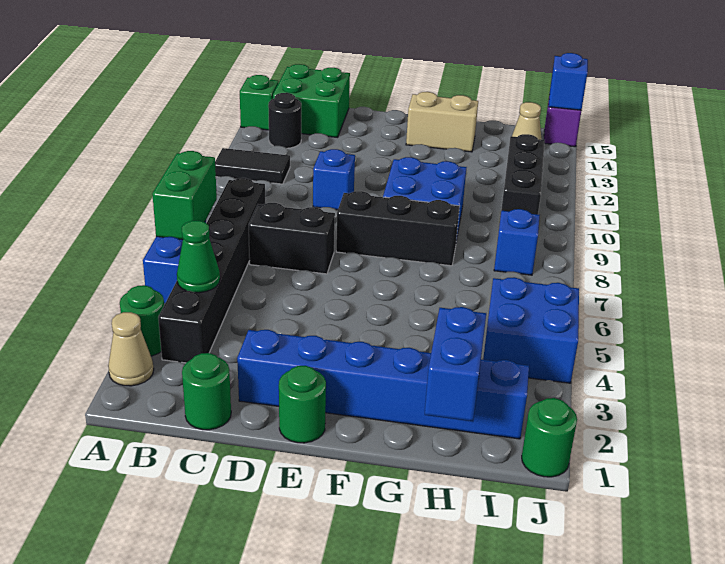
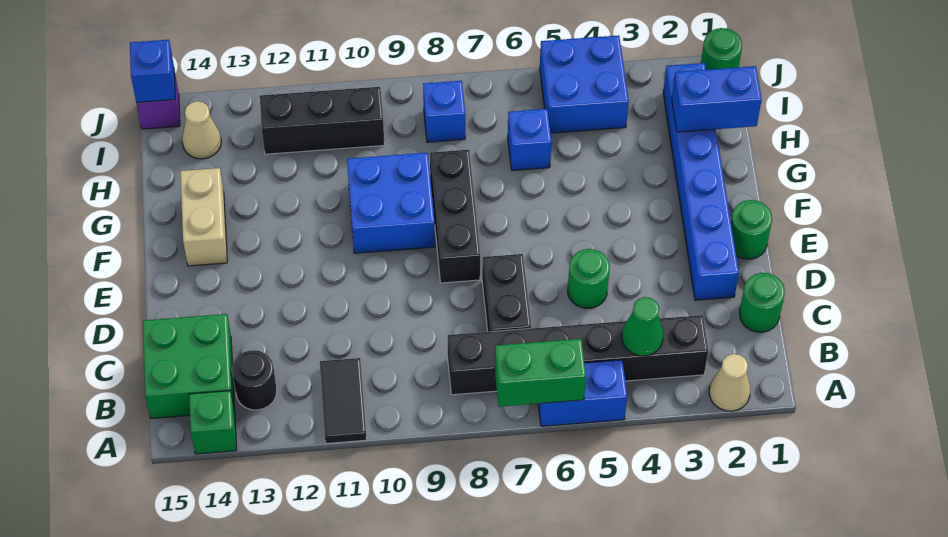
green round brick A3 level 1 -> green round brick D5 level 1
blue brick D10 level 1 -> blue brick H6 level 1

